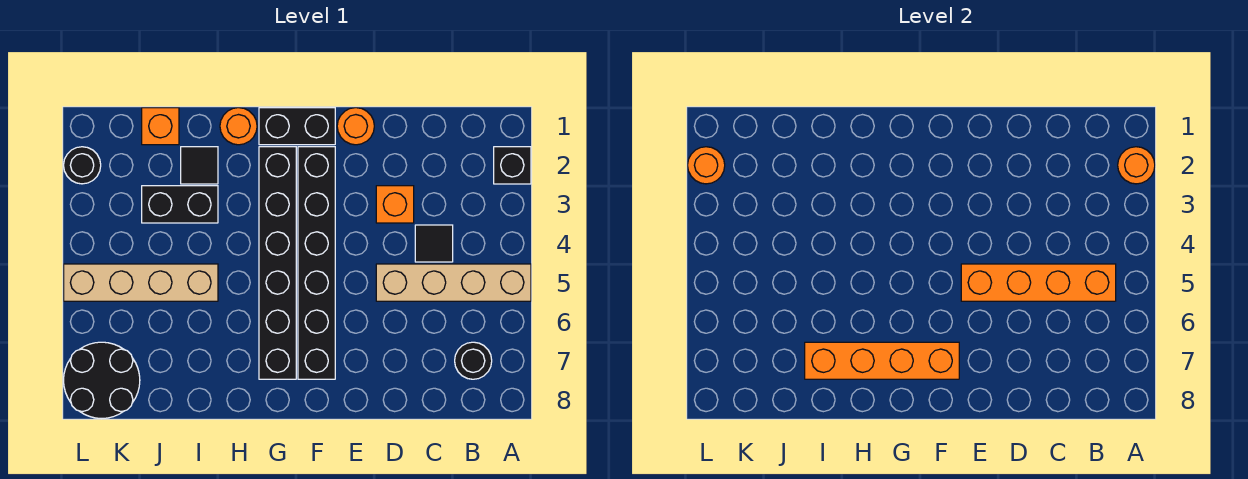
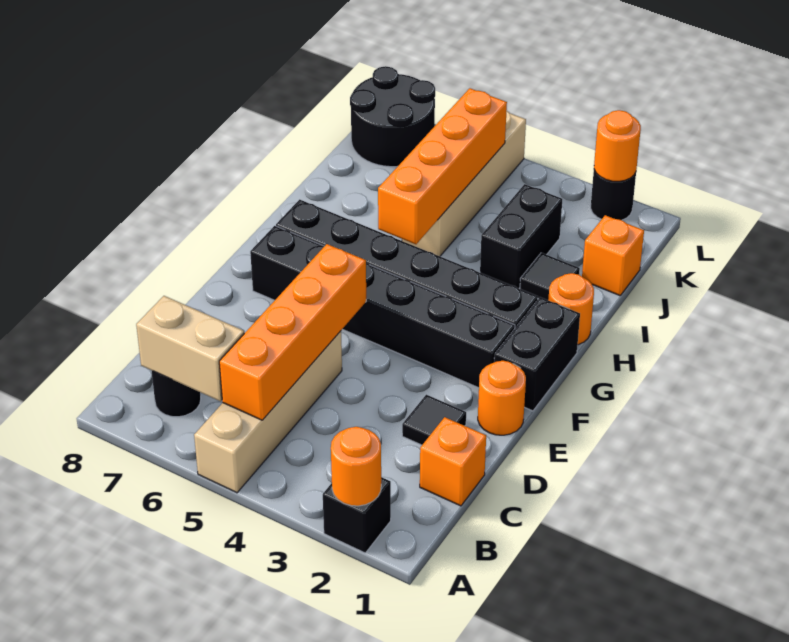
none -> tan brick B6:B7 level 2
black tile C4 level 1 -> black tile D2 level 1
orange brick D3 level 1 -> orange brick C1 level 1
orange brick F7:I7 level 2 -> orange brick H5:K5 level 2

